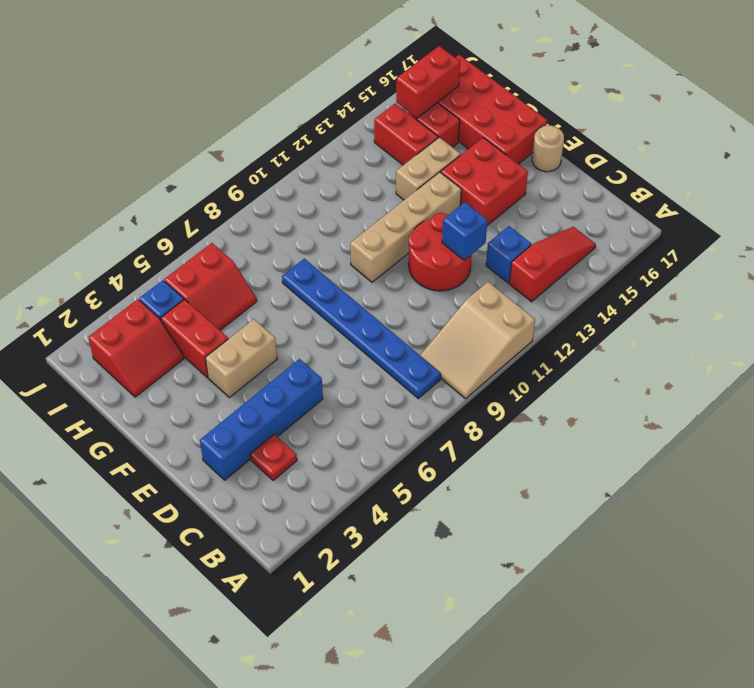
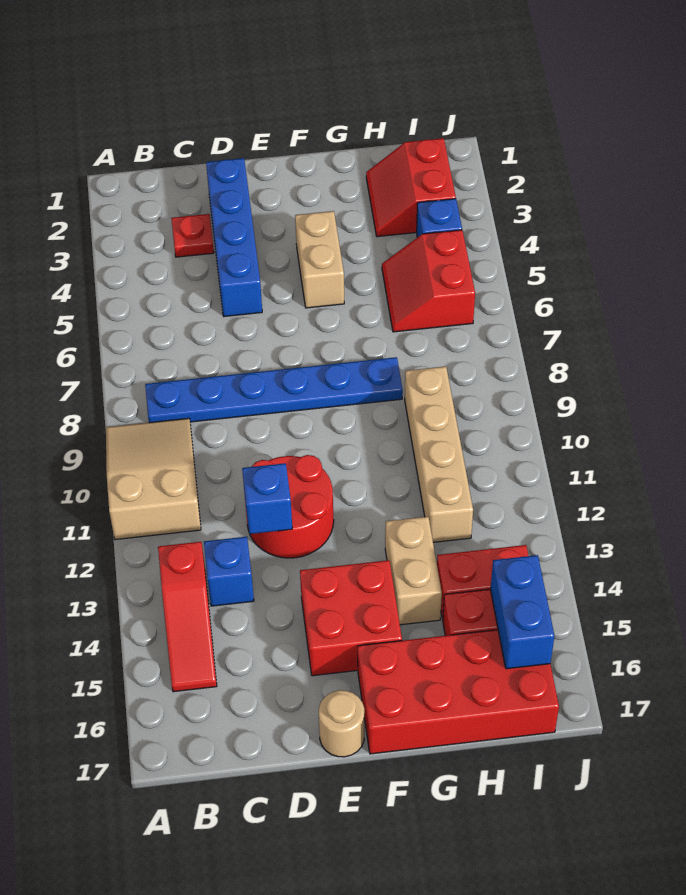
tan brick F10:F13 level 1 -> tan brick H9:H12 level 1
red brick G4:H4 level 1 -> none
red brick I15:I16 level 2 -> blue brick I15:I16 level 2

